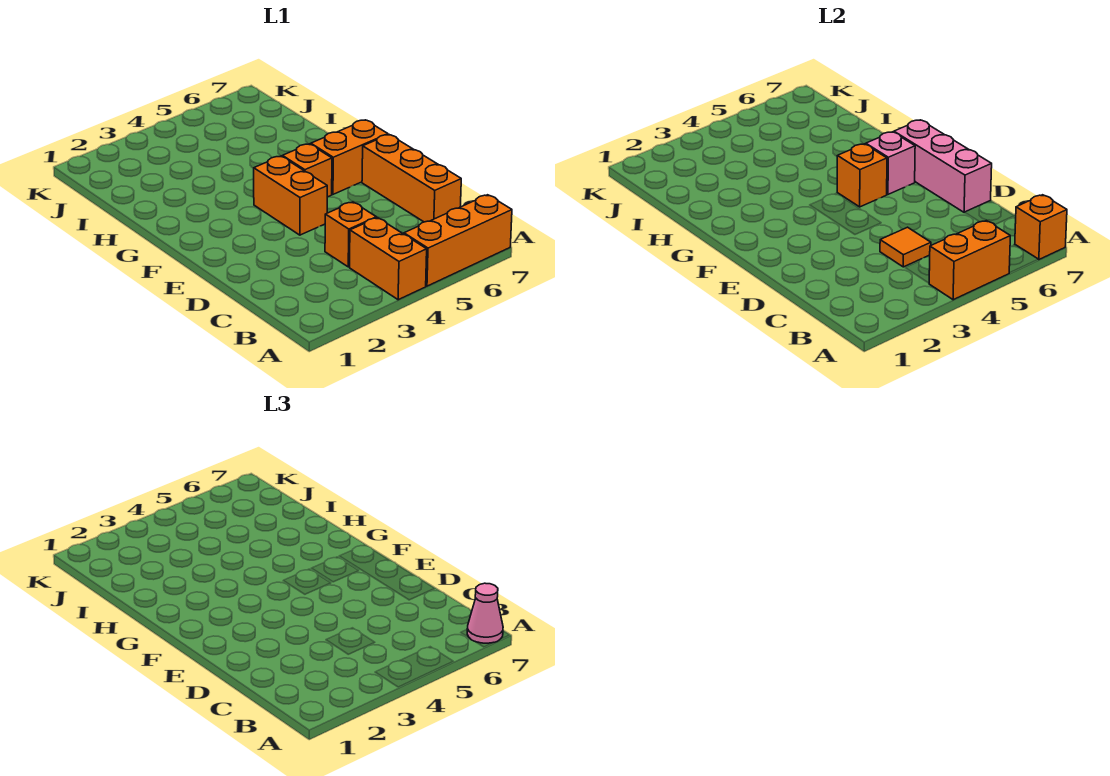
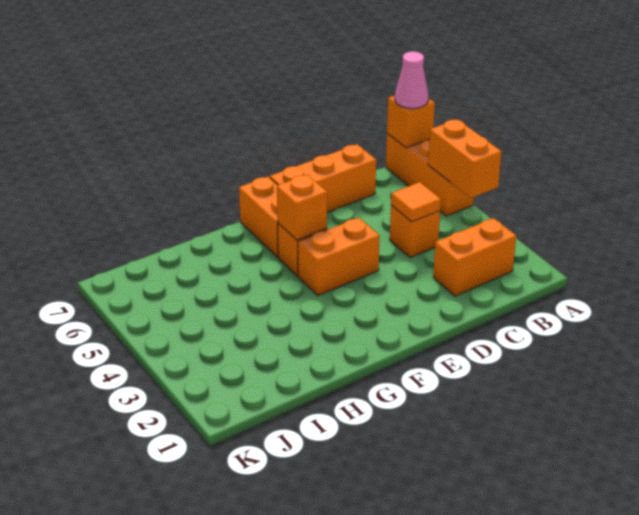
orange brick A4:B4 level 1 -> orange brick B2:C2 level 1
pink brick D7:F7 level 2 -> none
pink brick F6 level 2 -> none

